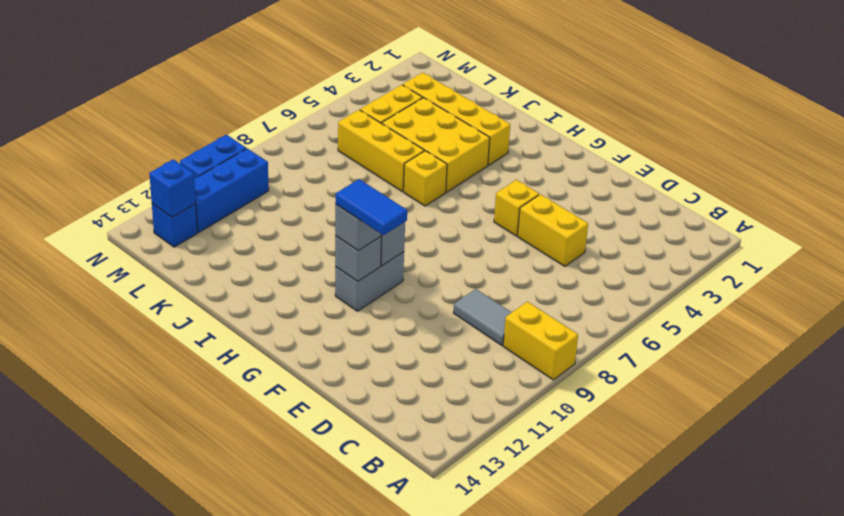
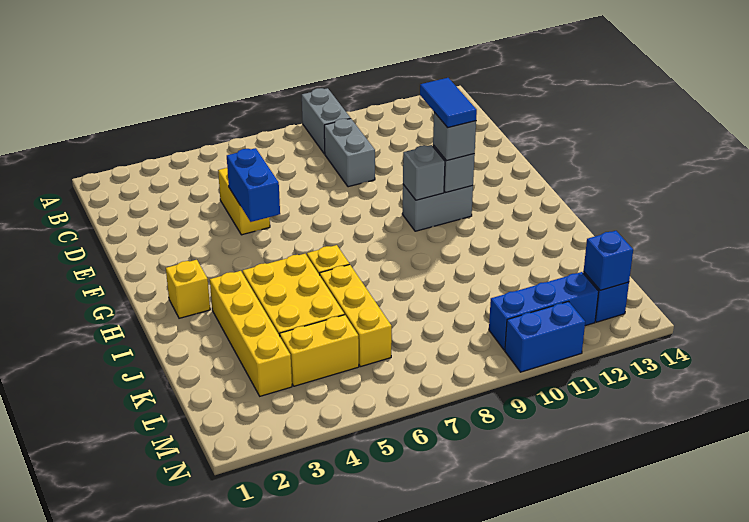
yellow brick A9:B9 level 1 -> grey brick A9:B9 level 1
grey tile C9:D9 level 1 -> grey brick C9:D9 level 1
none -> blue brick E5:F5 level 2
yellow brick F5 level 1 -> yellow brick H2 level 1

